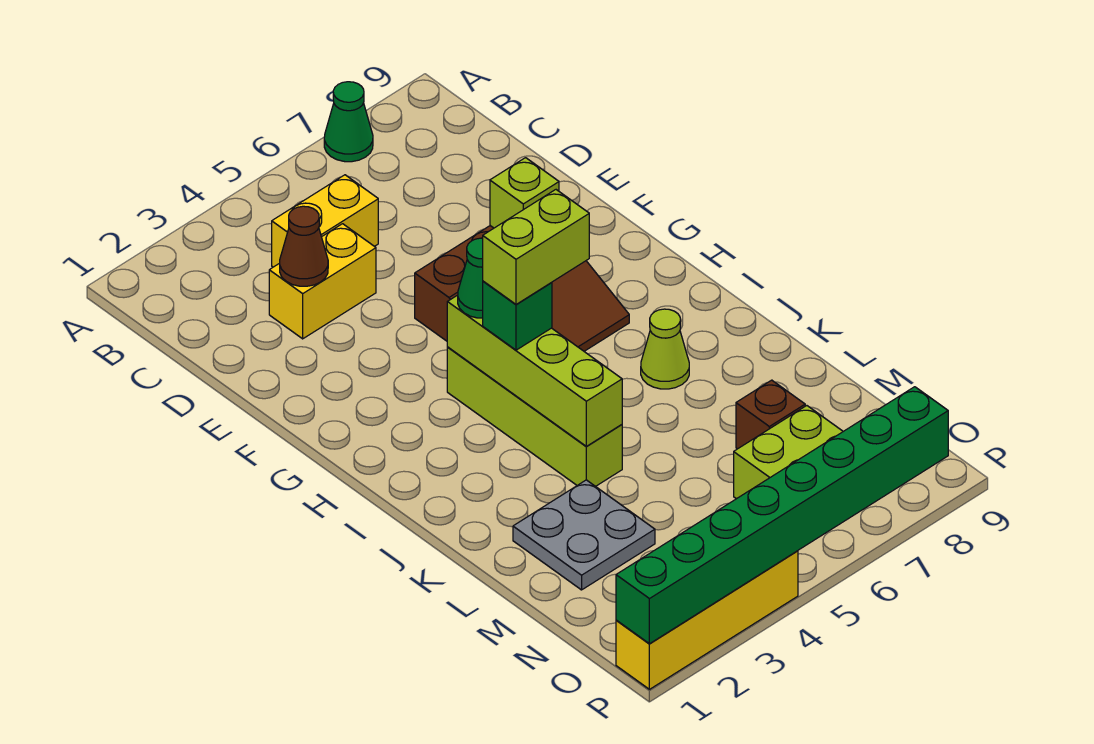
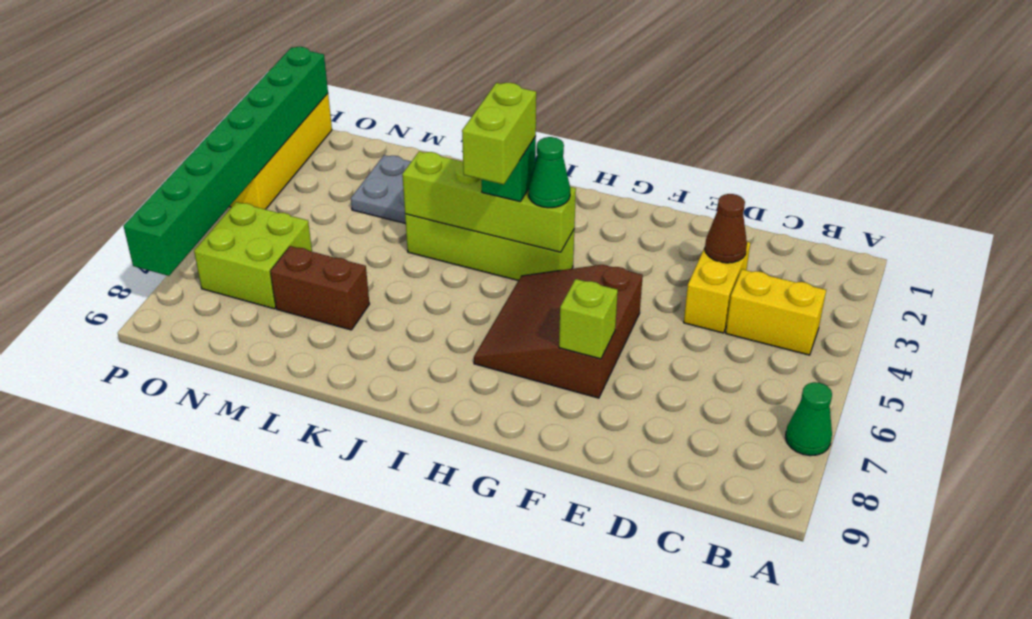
yellow brick C4:C5 level 1 -> yellow brick B4:C4 level 1
lime cone J7 level 1 -> none
brown brick M7 level 1 -> brown brick L7:M7 level 1

